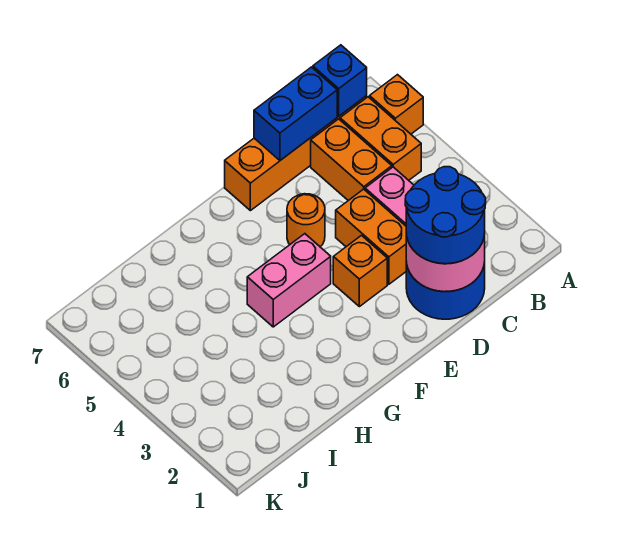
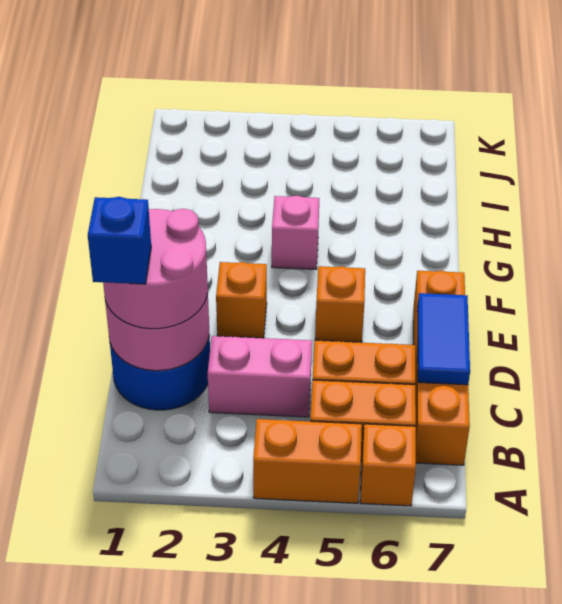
blue brick B7 level 2 -> blue brick C1 level 4
blue round brick C1:D2 level 3 -> pink round brick C1:D2 level 3
blue brick C7:D7 level 2 -> blue tile C7:D7 level 2
orange brick D3:D4 level 1 -> orange brick A4:A5 level 1
orange round brick E5 level 1 -> orange brick E5 level 1
pink brick F4:G4 level 1 -> pink brick G4 level 1

